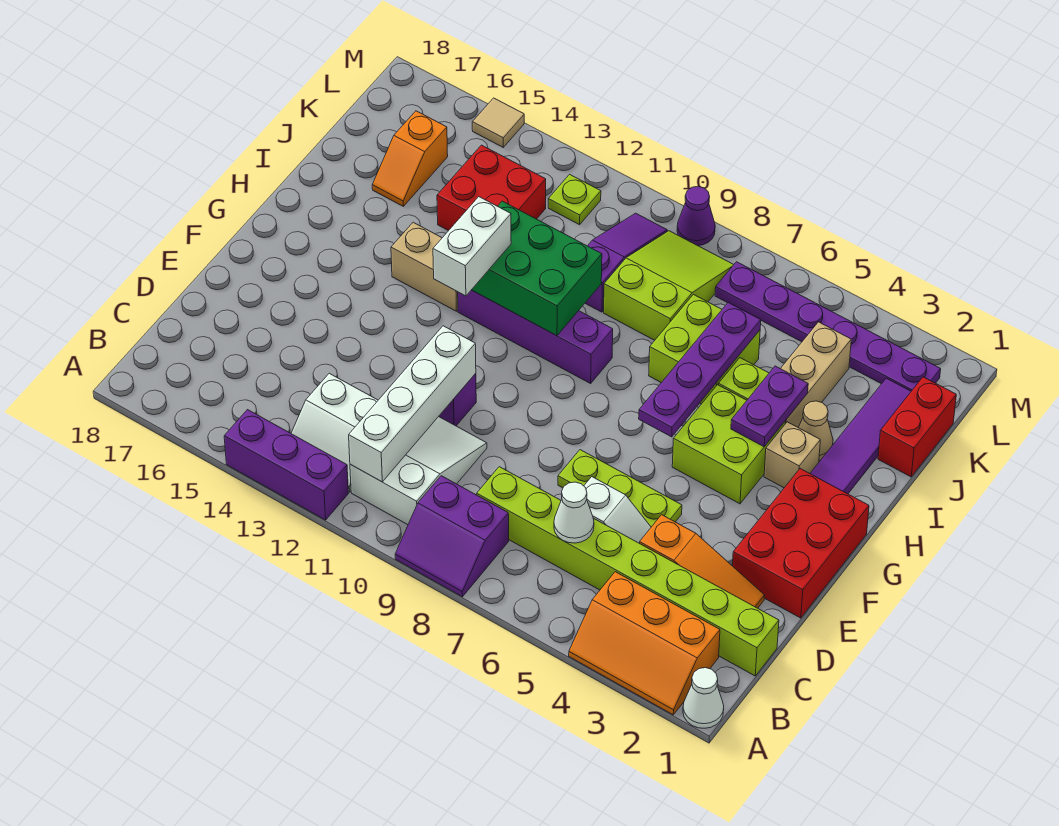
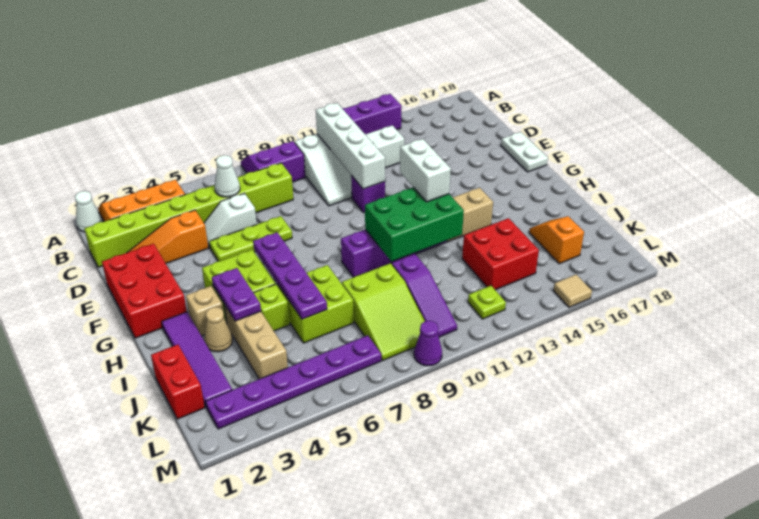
none -> white plate E18:F18 level 1

